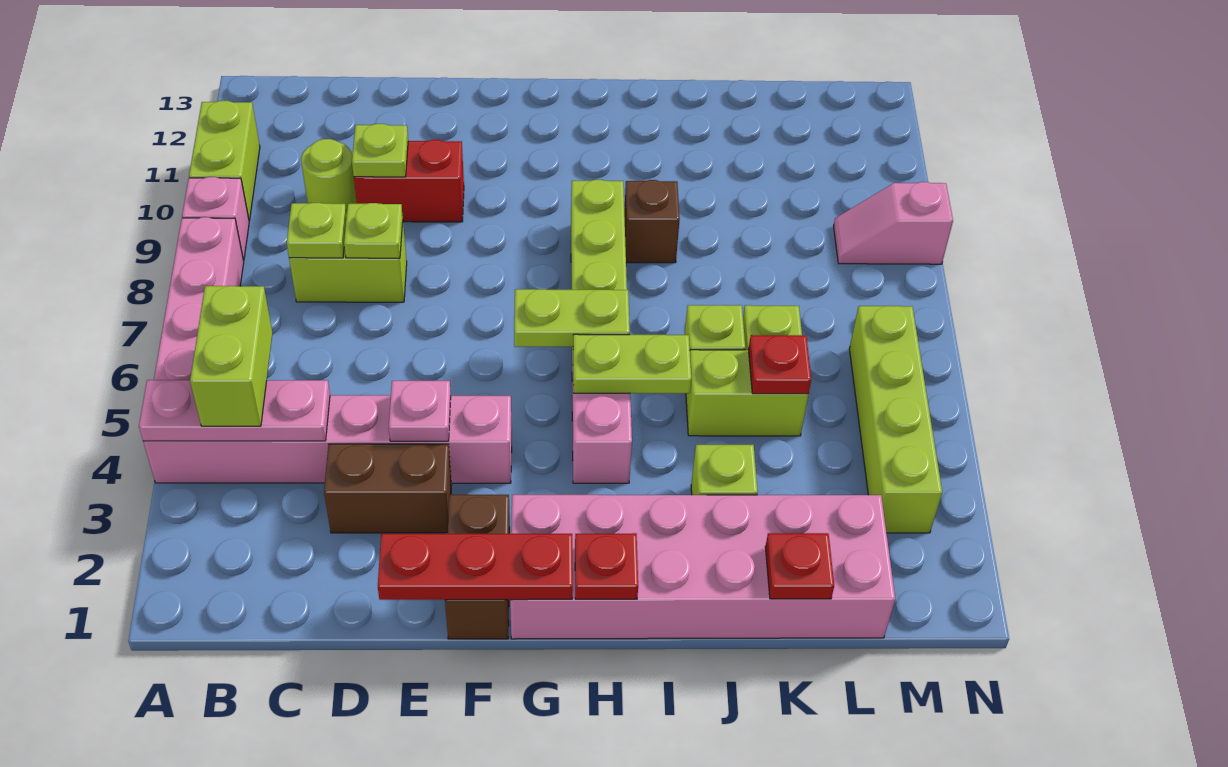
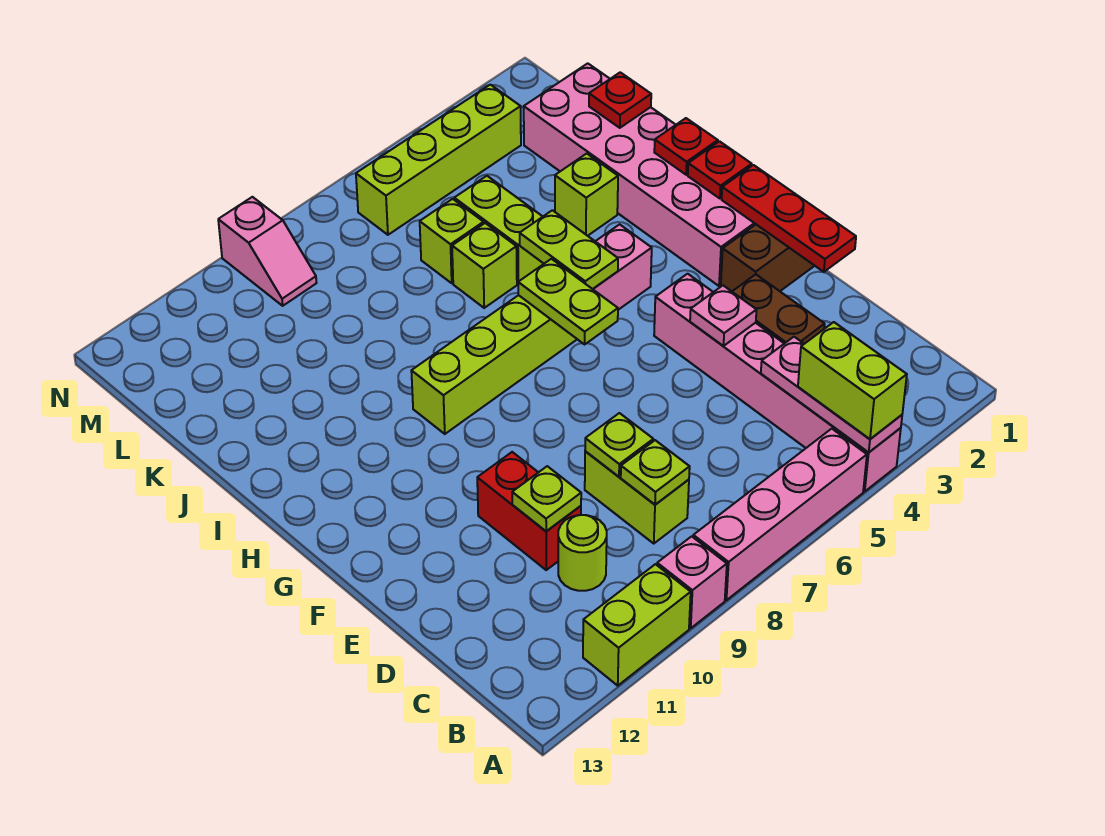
lime brick B4:B5 level 3 -> lime brick A4:B4 level 3
brown brick I9 level 1 -> none
red plate K5 level 2 -> red plate I1 level 2

